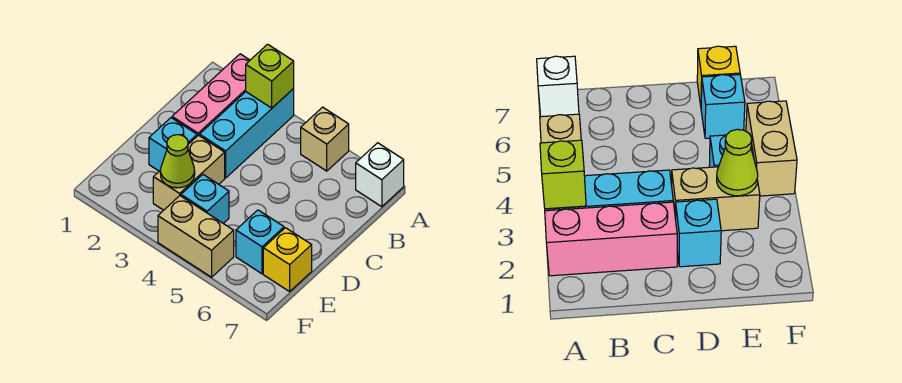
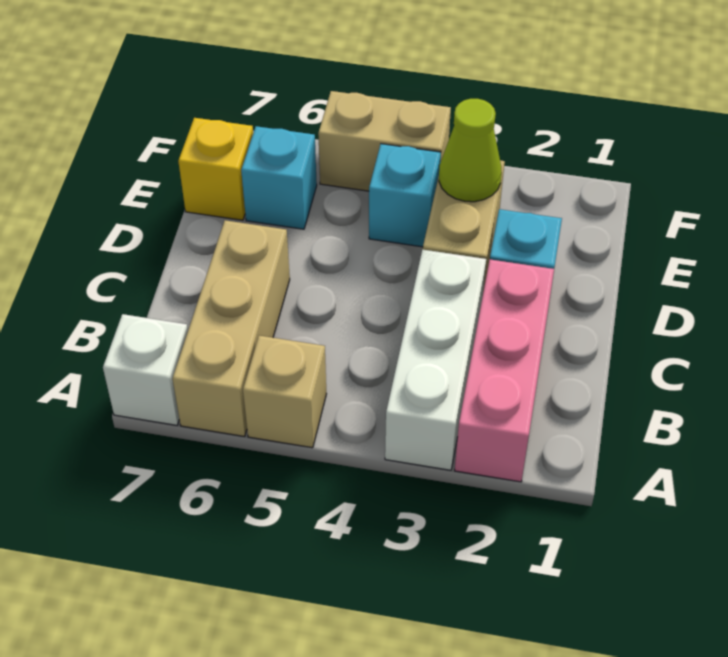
cyan brick A3:C3 level 1 -> white brick A3:C3 level 1
lime brick A3 level 2 -> none
none -> tan brick A6:C6 level 1

